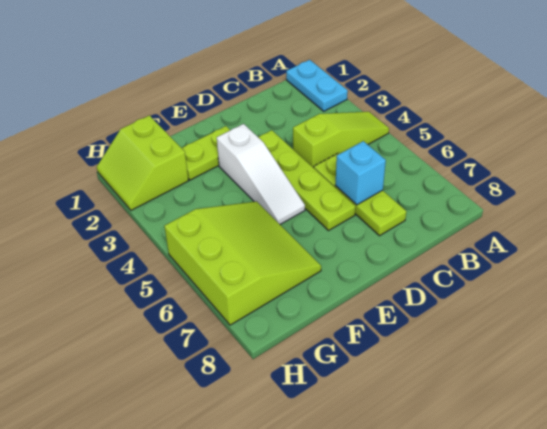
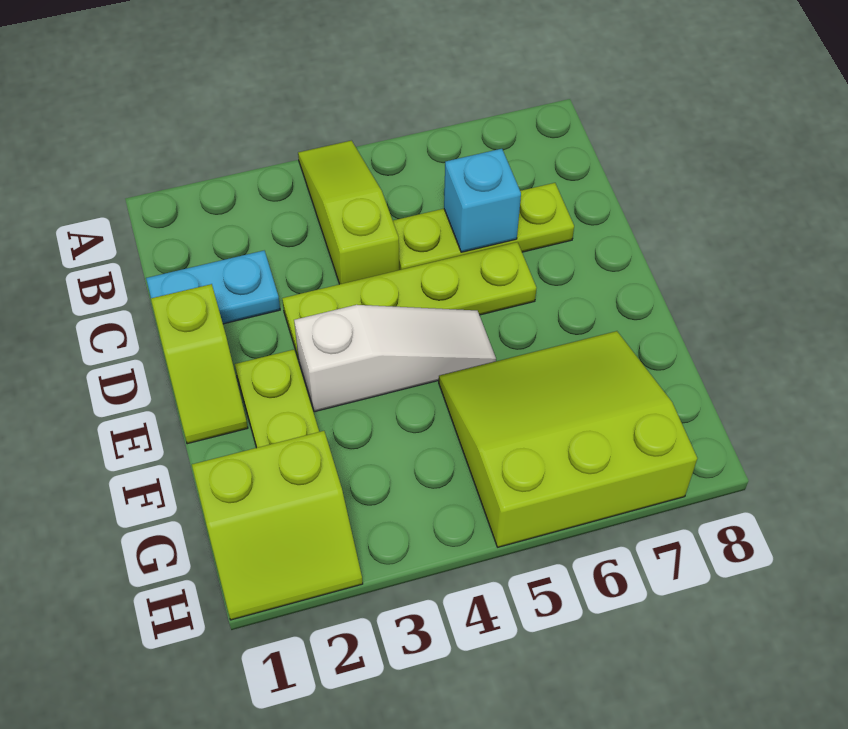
cyan plate A1:A2 level 1 -> cyan plate C1:C2 level 1
none -> lime slope D1:E1 level 1 top D

